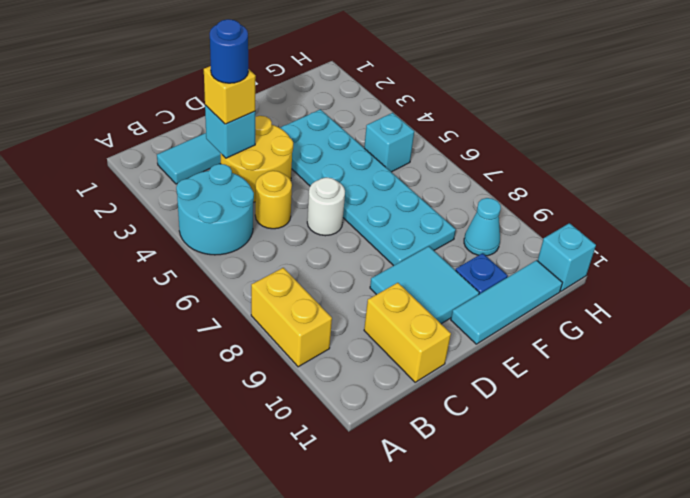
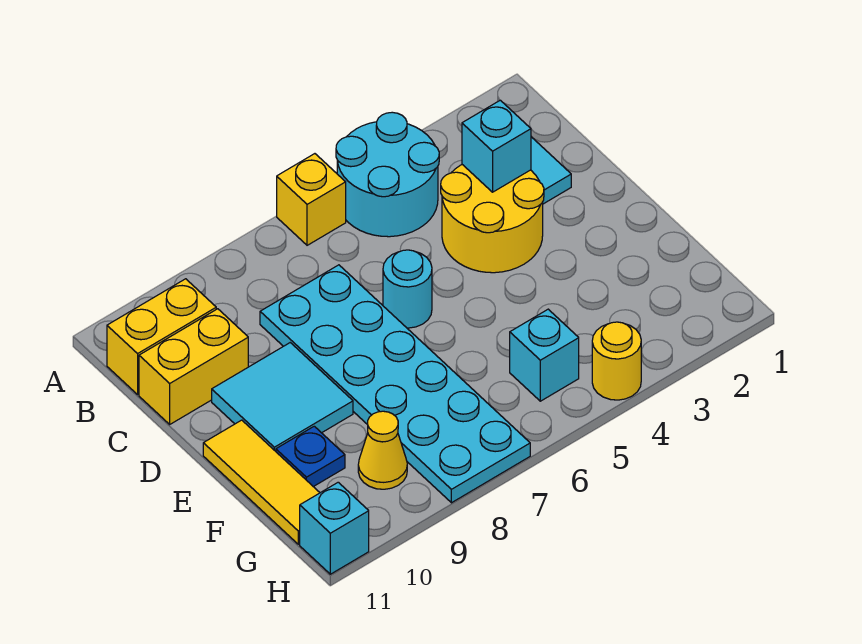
yellow brick A8:A9 level 1 -> yellow brick B10:B11 level 1
yellow brick C3 level 3 -> yellow brick A6 level 1
blue round brick C3 level 4 -> none
yellow round brick C5 level 1 -> yellow round brick H4 level 1
white round brick D6 level 1 -> cyan round brick D6 level 1
cyan plate E3:F8 level 1 -> cyan plate C7:H8 level 1
cyan tile E11:G11 level 1 -> yellow tile E11:G11 level 1
cyan cone G9 level 1 -> yellow cone G9 level 1

